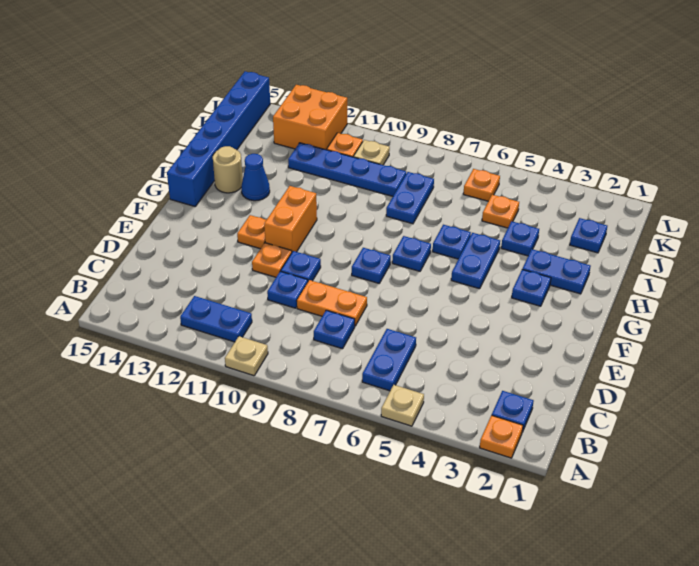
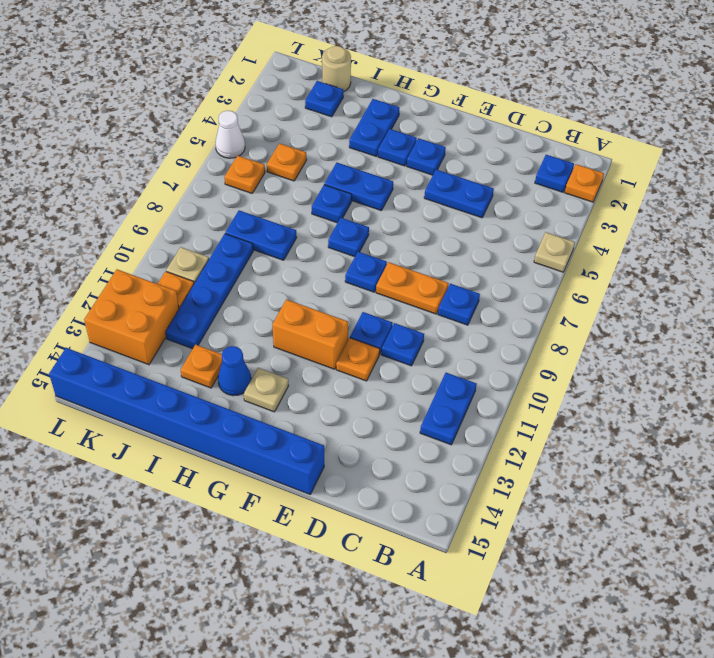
tan plate A10 level 1 -> tan plate G13 level 1
blue plate B6:C6 level 1 -> blue plate D4:E4 level 1
orange plate D8:D9 level 1 -> orange plate D8:E8 level 1
orange plate F12 level 1 -> orange plate I13 level 1
blue brick G15:L15 level 1 -> blue brick E15:L15 level 1
tan round brick H14 level 1 -> tan round brick J1 level 1
blue plate I4 level 1 -> blue plate F3 level 1
none -> white cone L5 level 1

